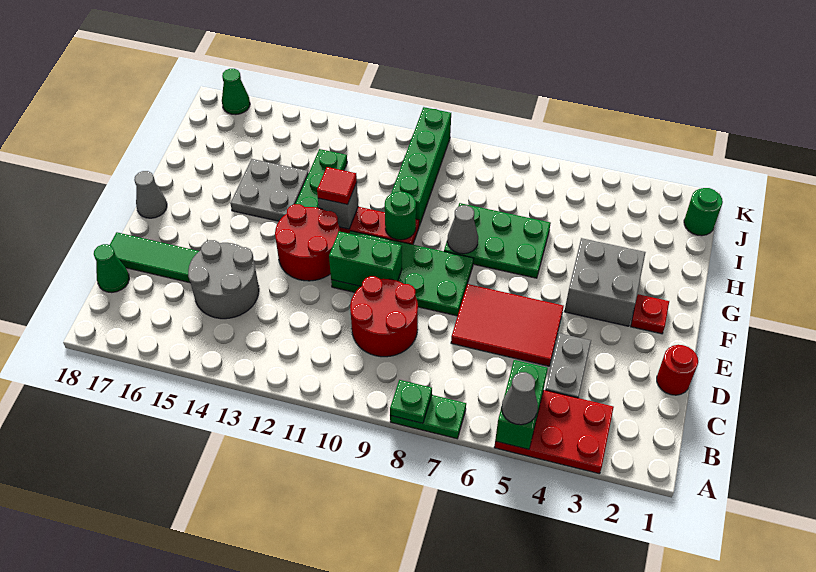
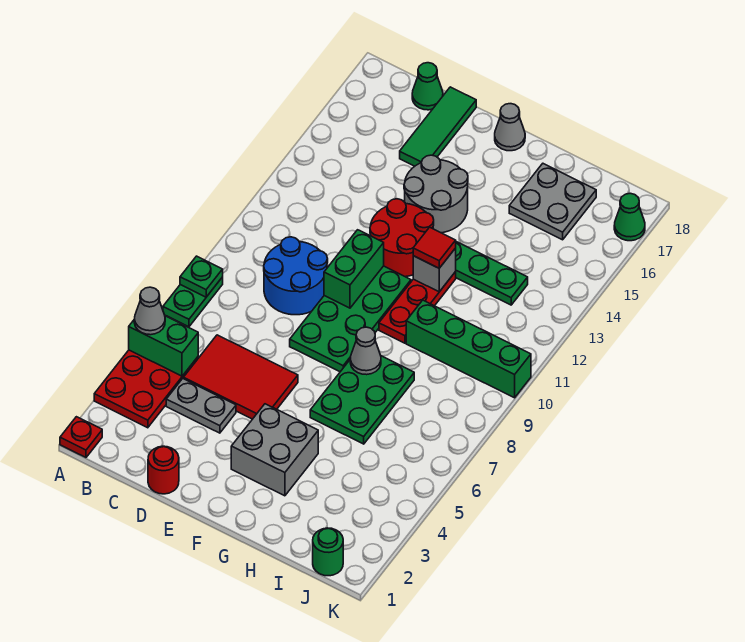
red round brick C9:D10 level 1 -> blue round brick C9:D10 level 1
grey round brick C14:D15 level 1 -> grey round brick E14:F15 level 1
red tile D5:E7 level 1 -> red tile C5:E6 level 1
red plate F2 level 1 -> red plate A1 level 1
green round brick G10 level 2 -> none
grey plate G14:H15 level 1 -> grey plate H16:I17 level 1

